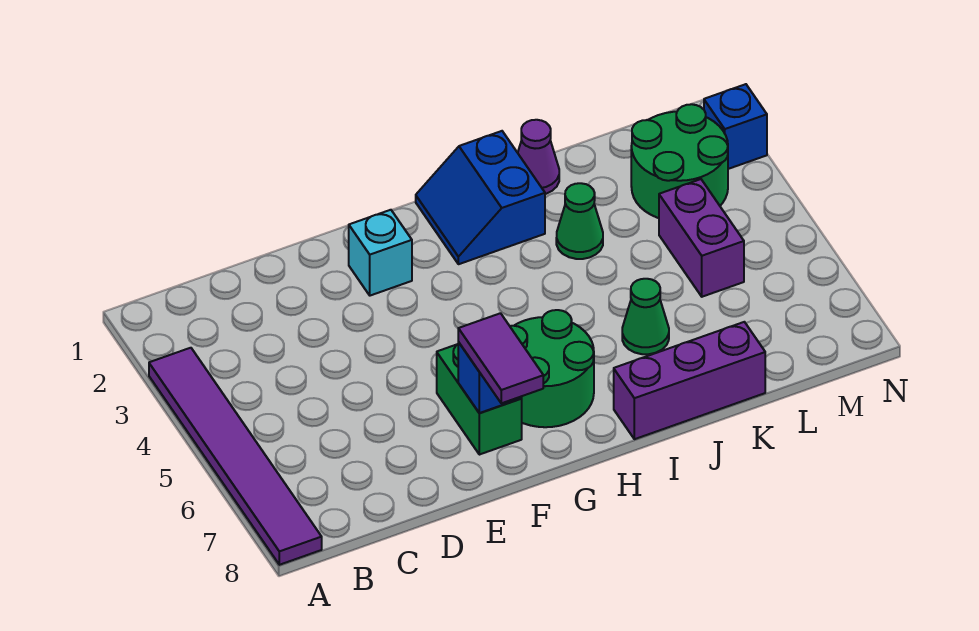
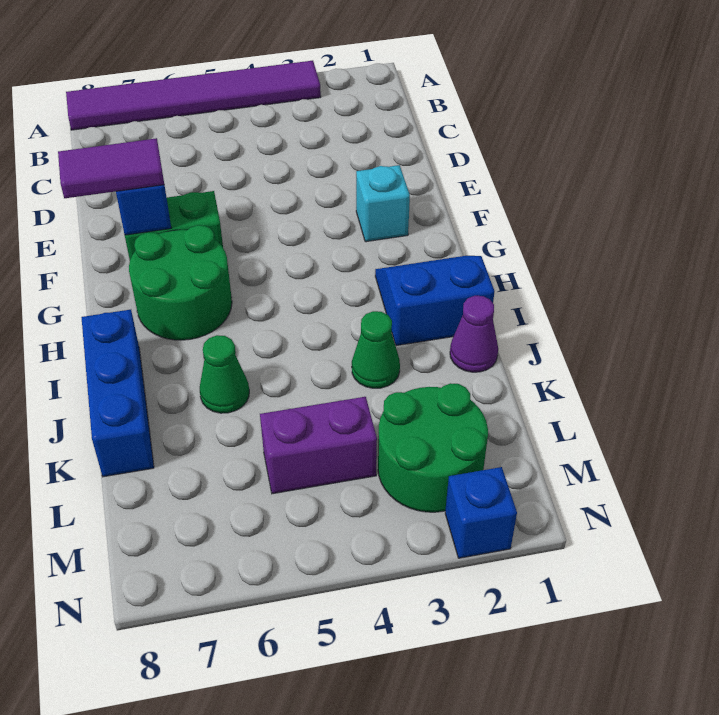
purple brick I8:K8 level 1 -> blue brick I8:K8 level 1

